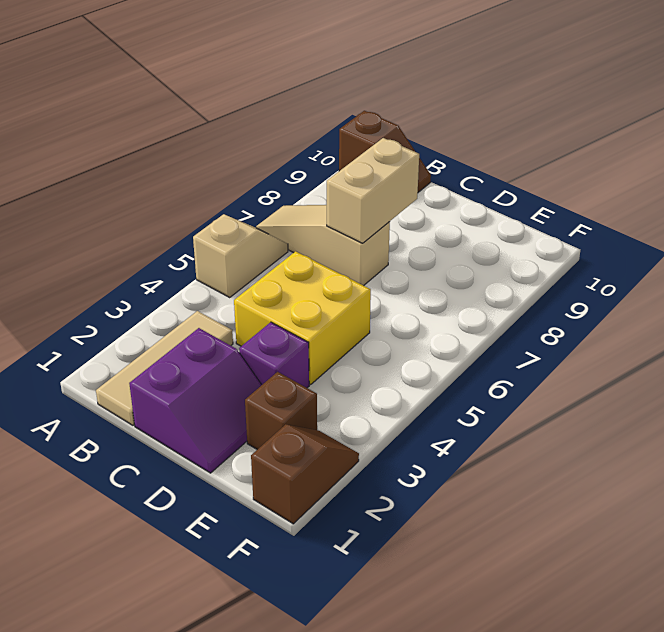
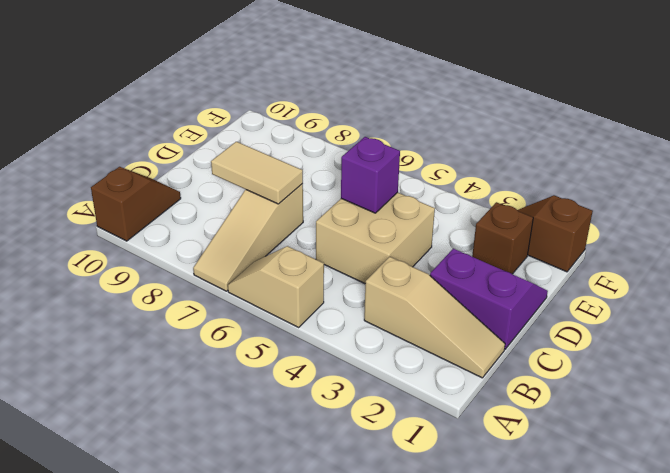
tan tile B1:B3 level 1 -> tan slope B1:B3 level 1 top 3
yellow brick C4:D5 level 1 -> tan brick C4:D5 level 1
tan brick C7:C8 level 2 -> tan tile C7:C8 level 2
purple brick D3 level 1 -> purple brick D5 level 2

